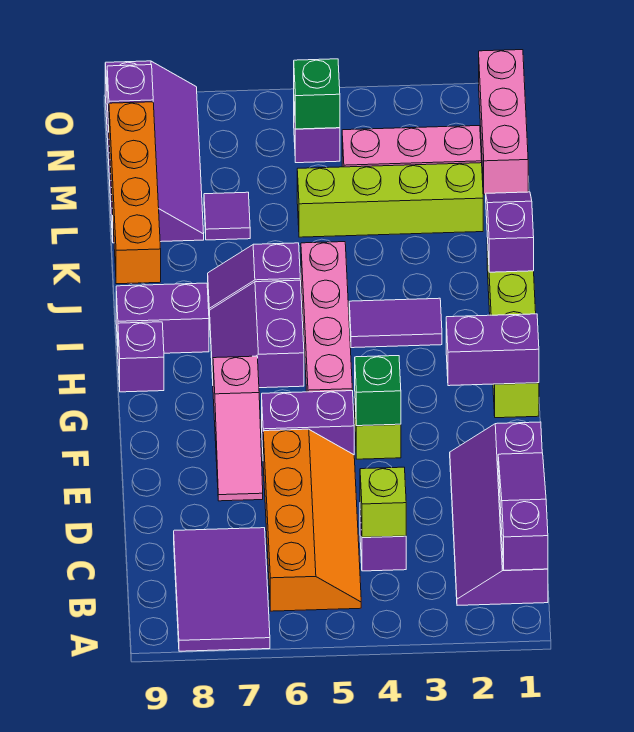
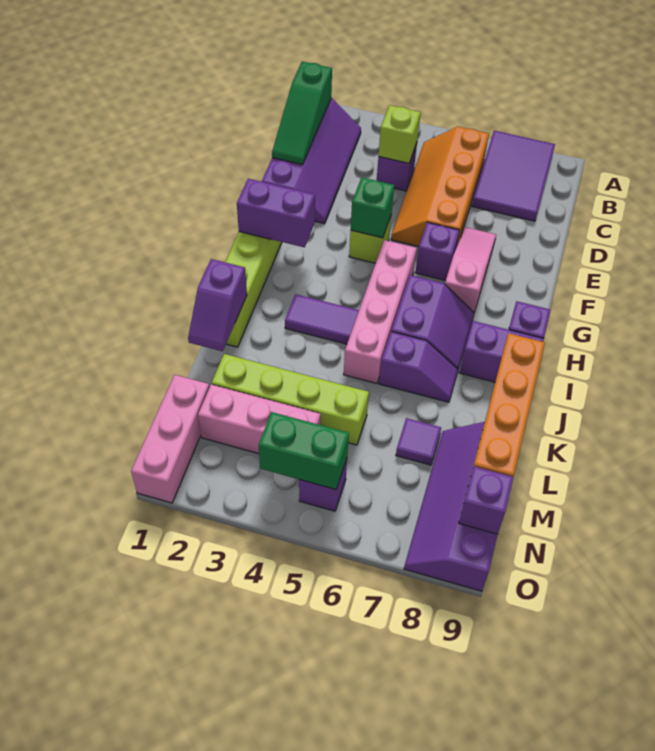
purple slope B1:D1 level 2 top B -> green slope B1:D1 level 2 top B
purple brick F5:F6 level 1 -> purple brick F6 level 1
green brick N5 level 2 -> green brick N4:N5 level 2

